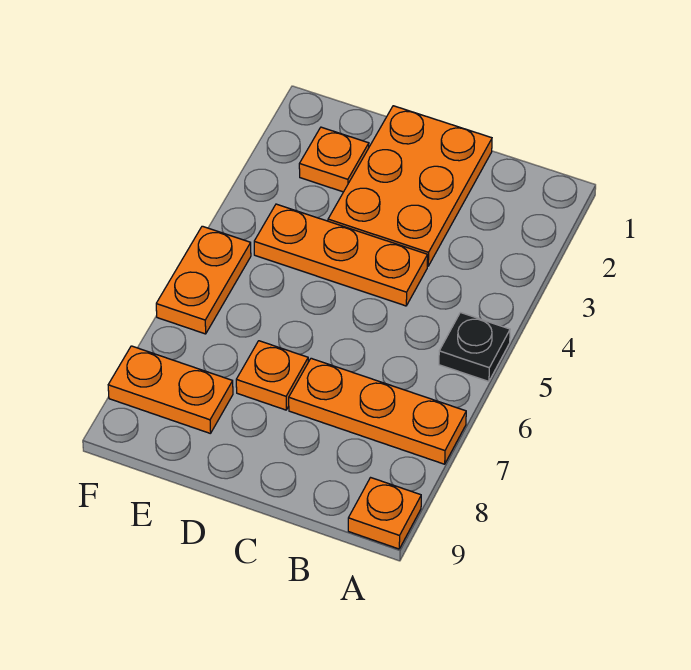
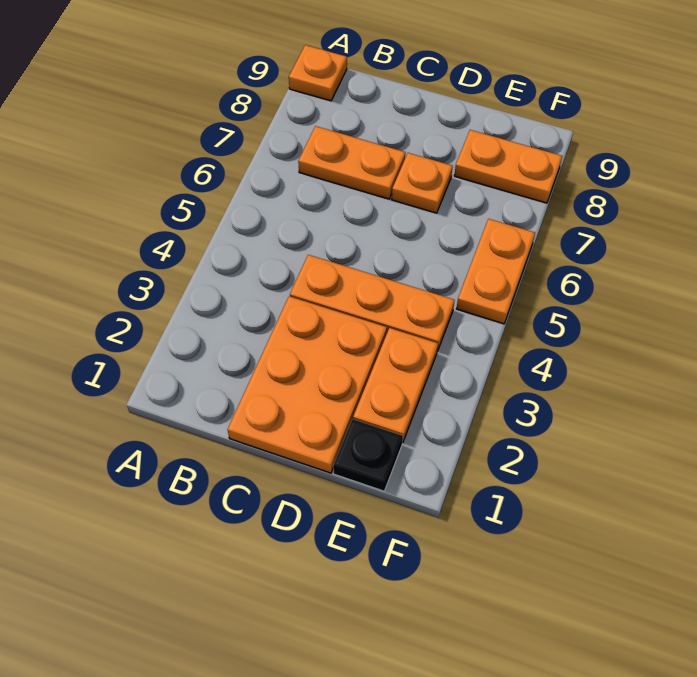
black plate A5 level 1 -> black plate E1 level 1
orange plate A7:C7 level 1 -> orange plate B7:C7 level 1
orange plate E2 level 1 -> orange plate E2:E3 level 1

